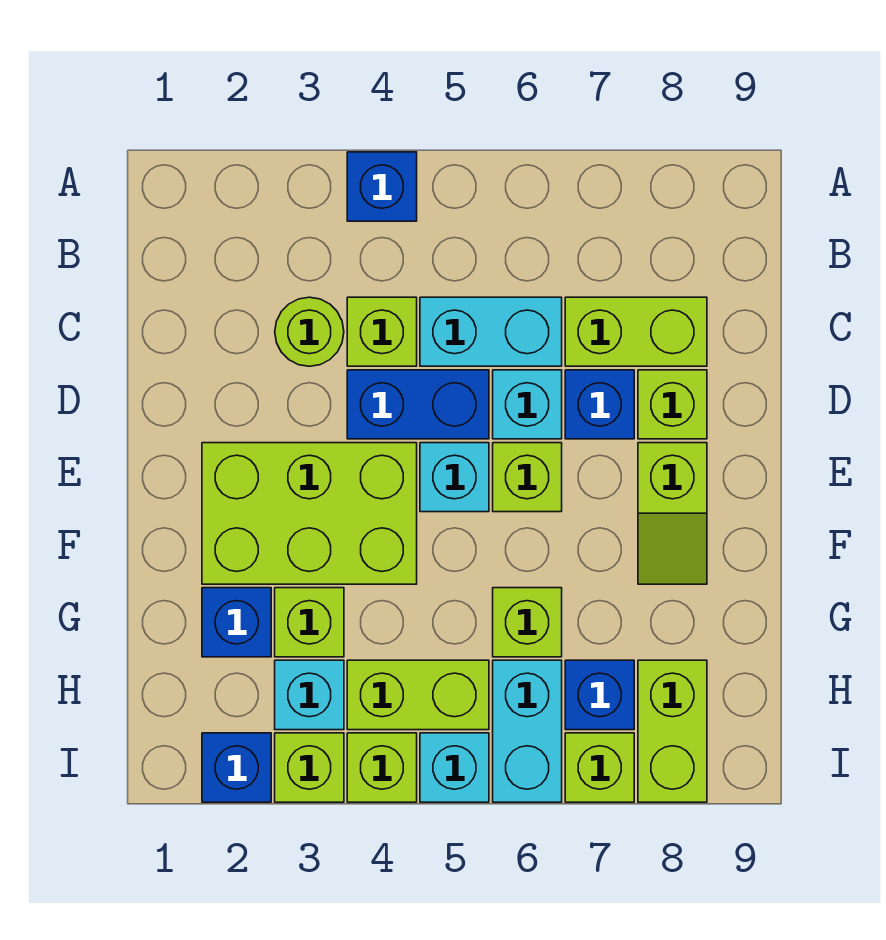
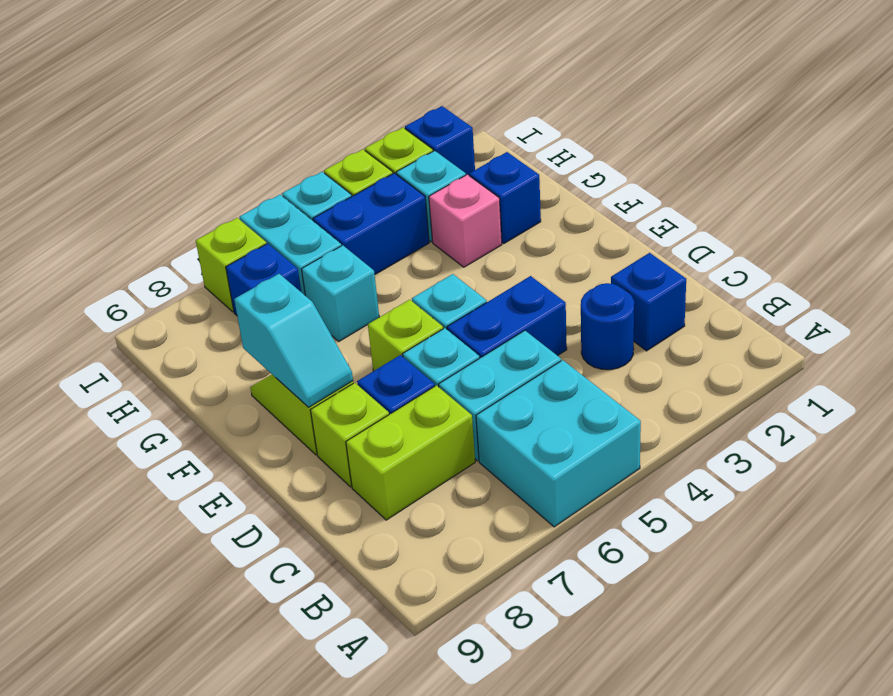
blue brick A4 level 1 -> blue brick C2 level 1
none -> cyan brick A5:B6 level 1
lime round brick C3 level 1 -> blue round brick C3 level 1
lime brick C4 level 1 -> none
lime brick E2:F4 level 1 -> none
none -> cyan slope E8:F8 level 2 top F
lime brick G3 level 1 -> pink brick G3 level 1
lime brick G6 level 1 -> cyan brick G6 level 1
lime brick H4:H5 level 1 -> blue brick H4:H5 level 1
lime brick H8:I8 level 1 -> none

